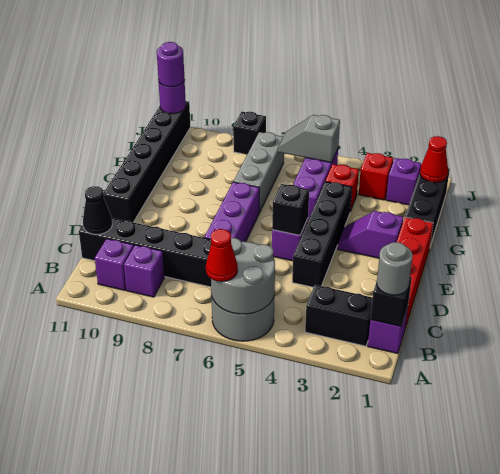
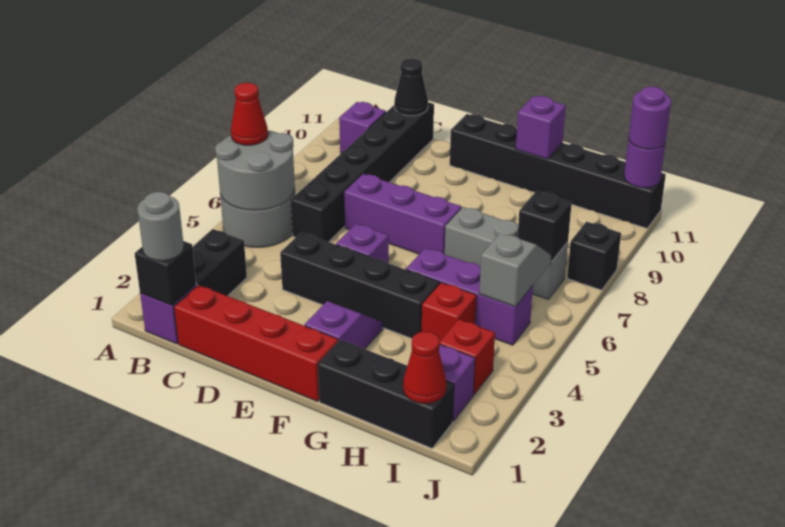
purple brick B9 level 1 -> purple brick G11 level 2
black brick E5 level 2 -> black brick I7 level 2

